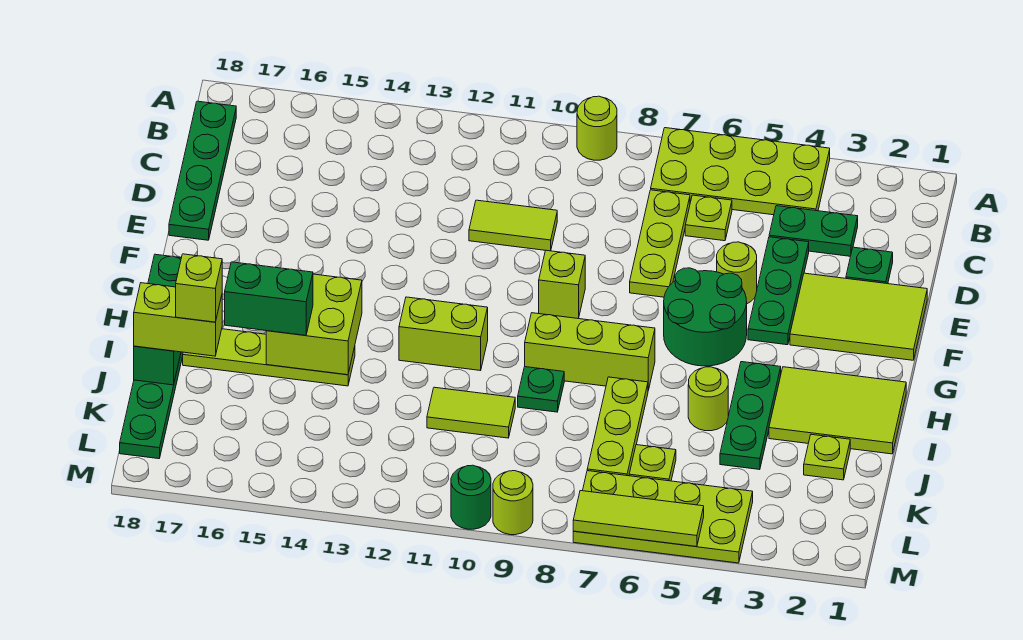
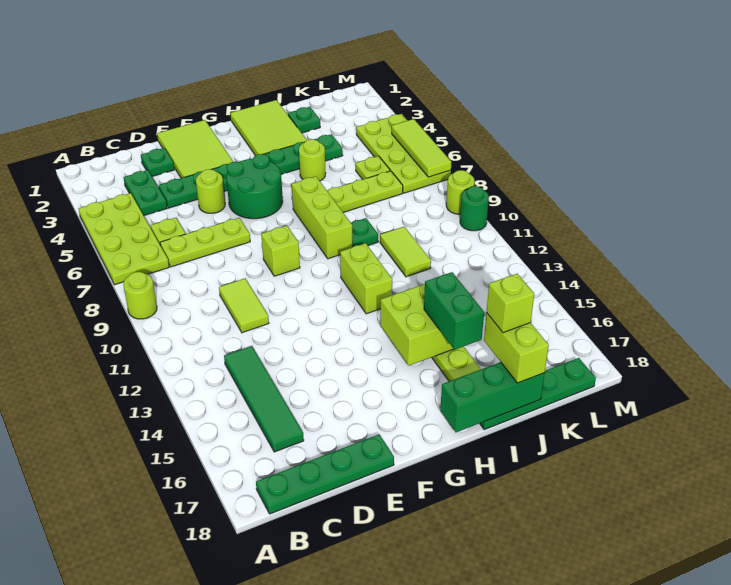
none -> green tile C13:C16 level 1
lime plate J2 level 1 -> green plate J2 level 1

